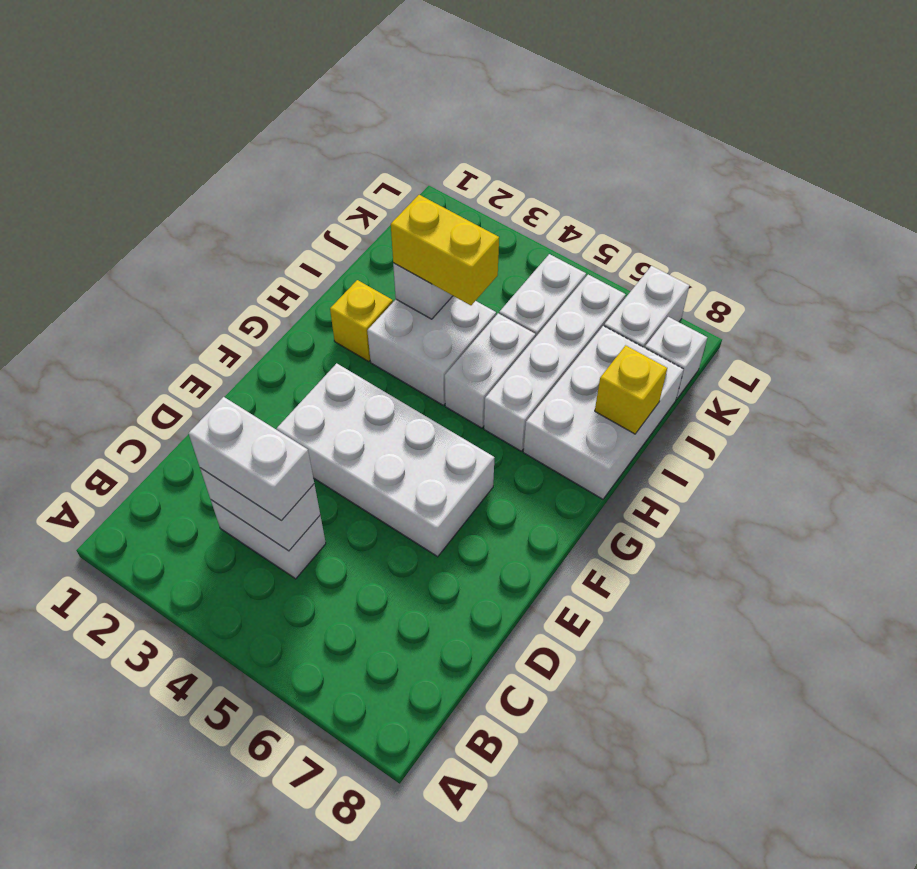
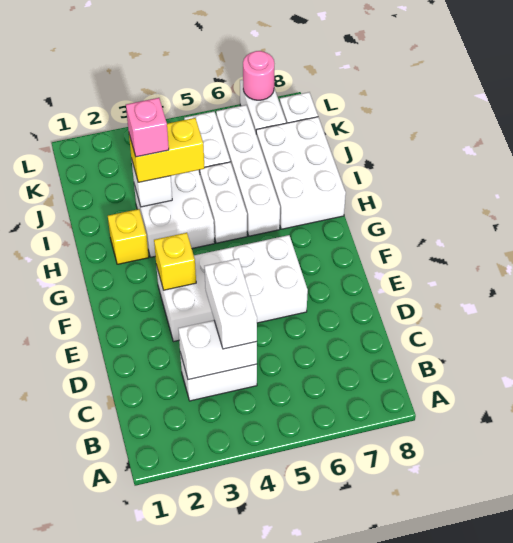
white brick C3:C4 level 3 -> white brick C4:D4 level 3
none -> pink brick I3 level 4
yellow brick I8 level 2 -> yellow brick F3 level 2
none -> pink round brick L7 level 2

